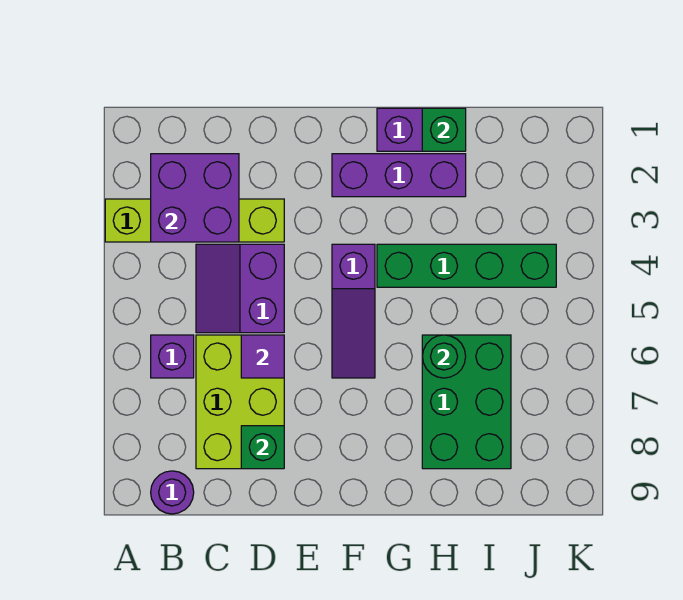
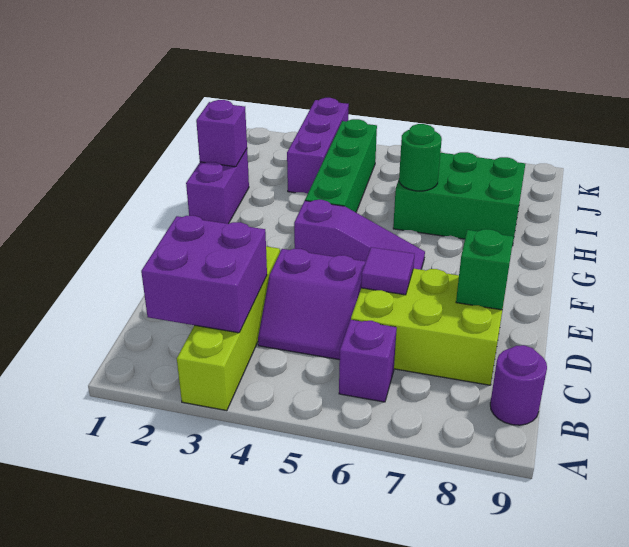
purple brick F2:H2 level 1 -> purple brick I3:K3 level 1
green brick H1 level 2 -> purple brick H1 level 2

